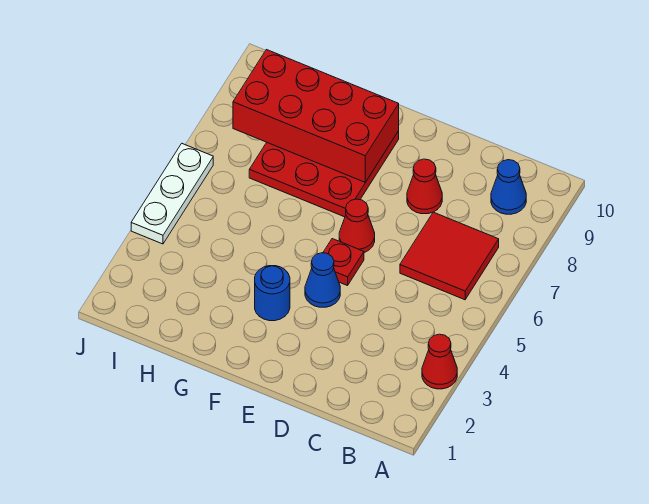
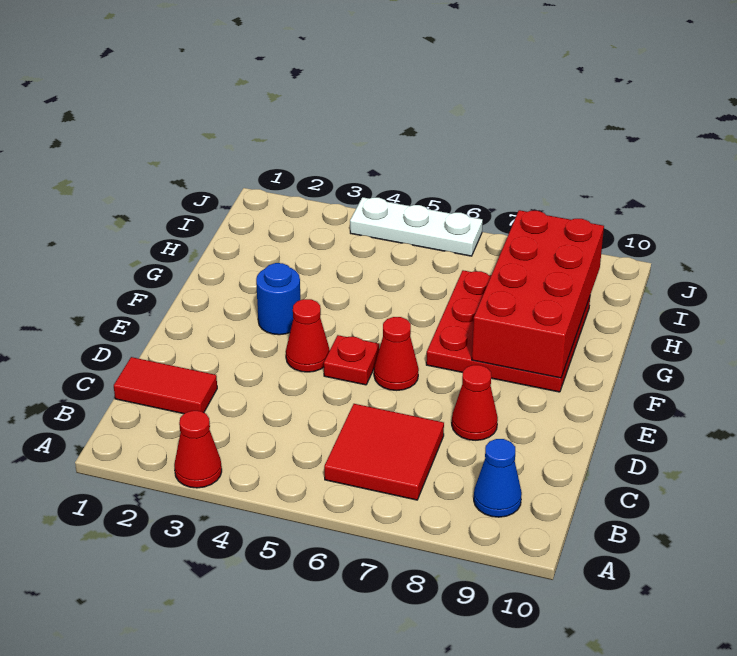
none -> red tile C1:C2 level 1
blue cone E4 level 1 -> red cone E4 level 1

